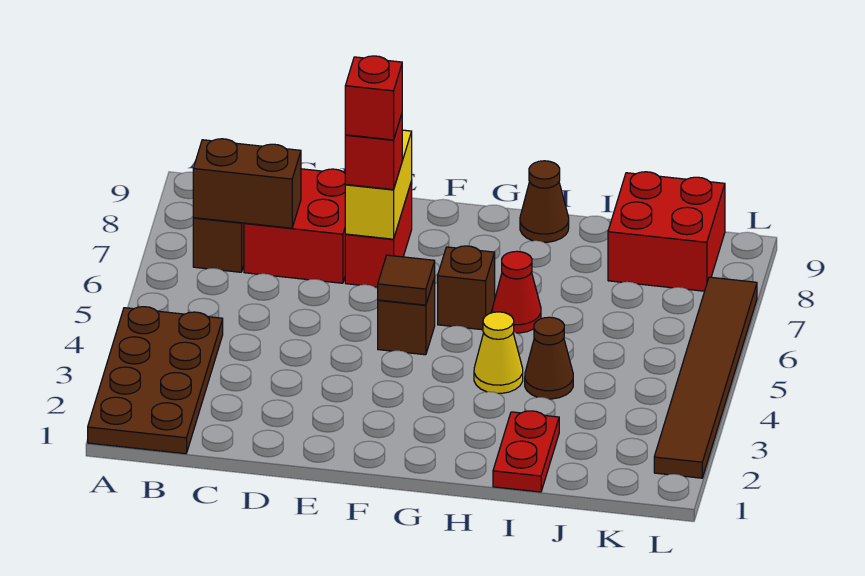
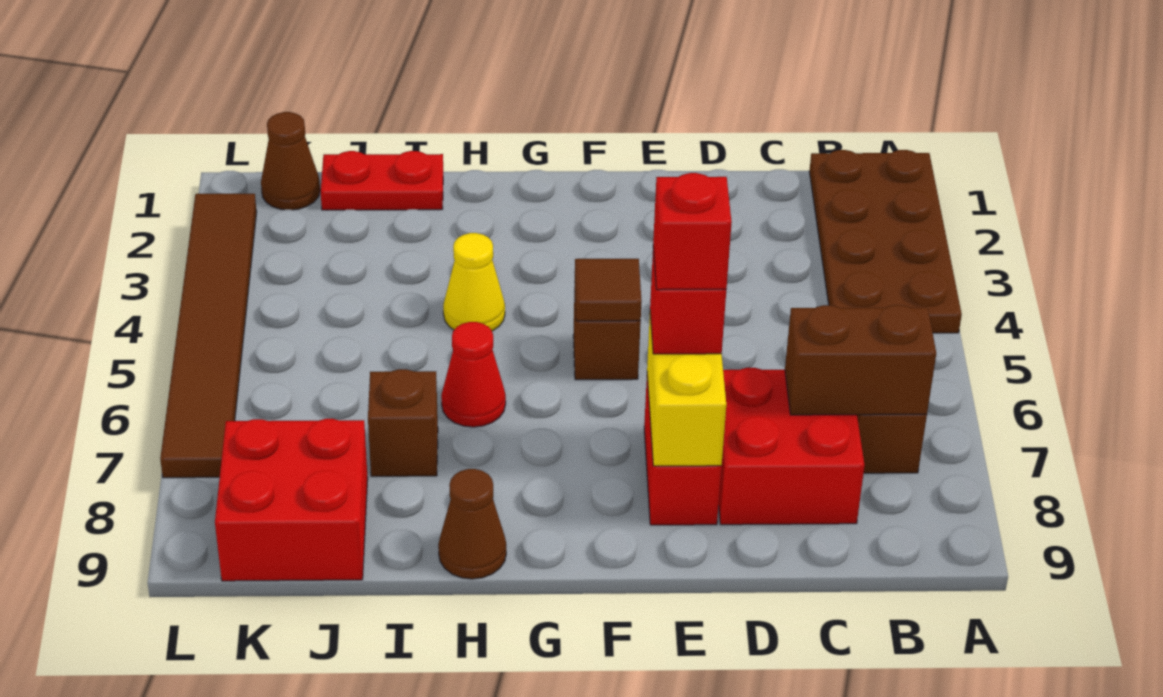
brown brick G6 level 1 -> brown brick I7 level 1
red plate I1:I2 level 1 -> red plate I1:J1 level 1
brown cone I4 level 1 -> brown cone K1 level 1

